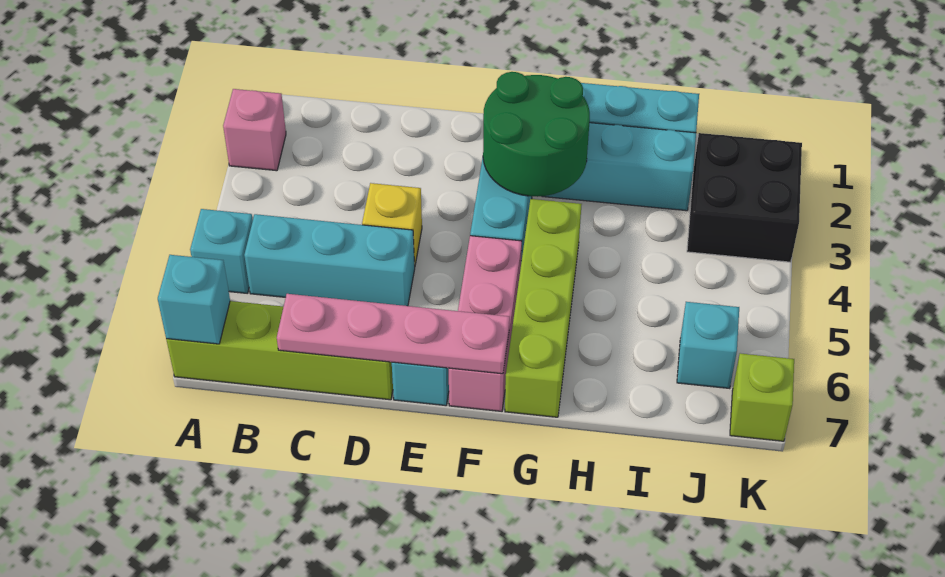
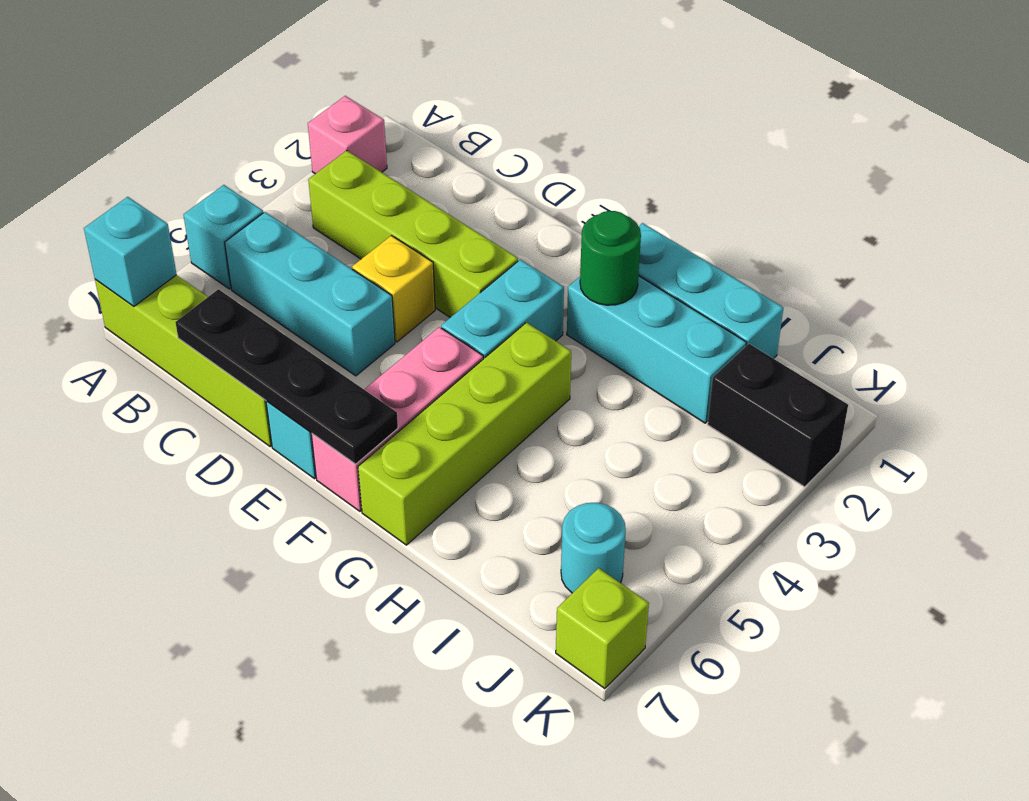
none -> lime brick B3:E3 level 1
pink plate C7:F7 level 2 -> black plate C7:F7 level 2
green round brick F2:G3 level 2 -> green round brick G2 level 2
black brick J2:K3 level 1 -> black brick J2:K2 level 1
cyan brick J6 level 1 -> cyan round brick J6 level 1

